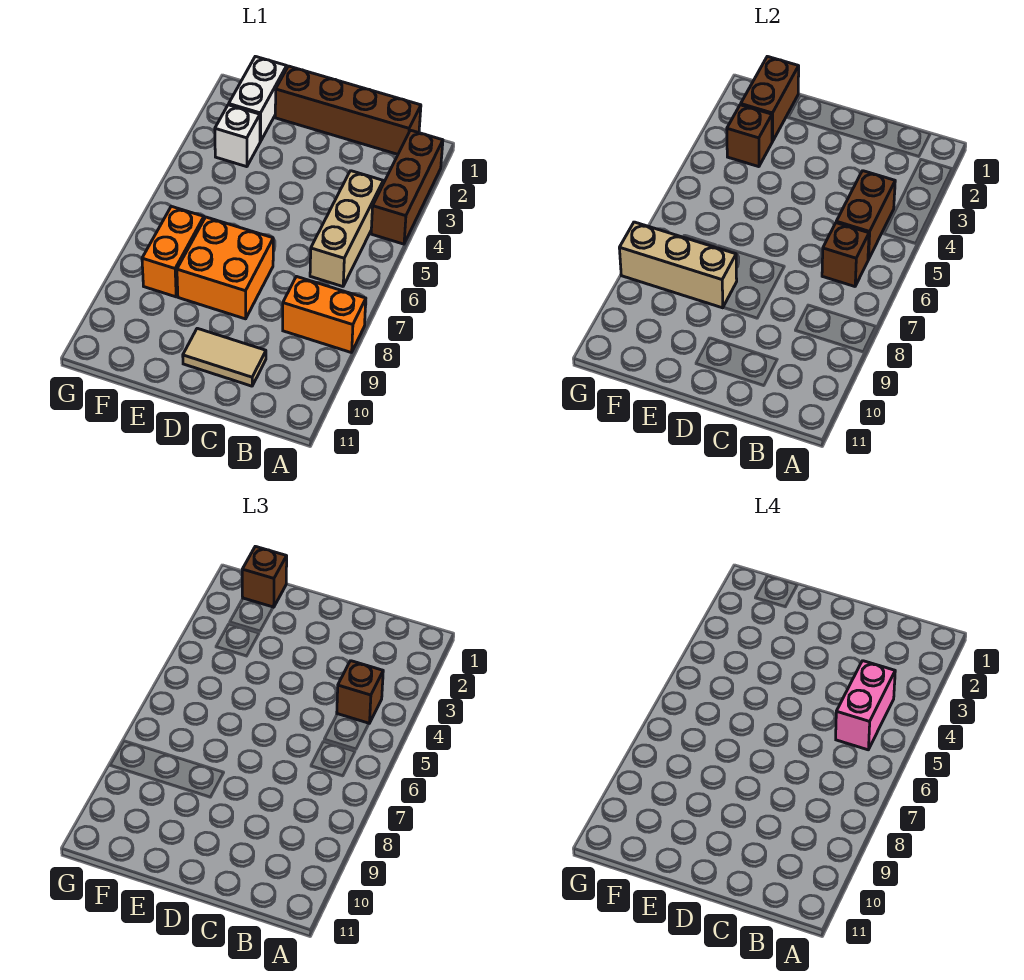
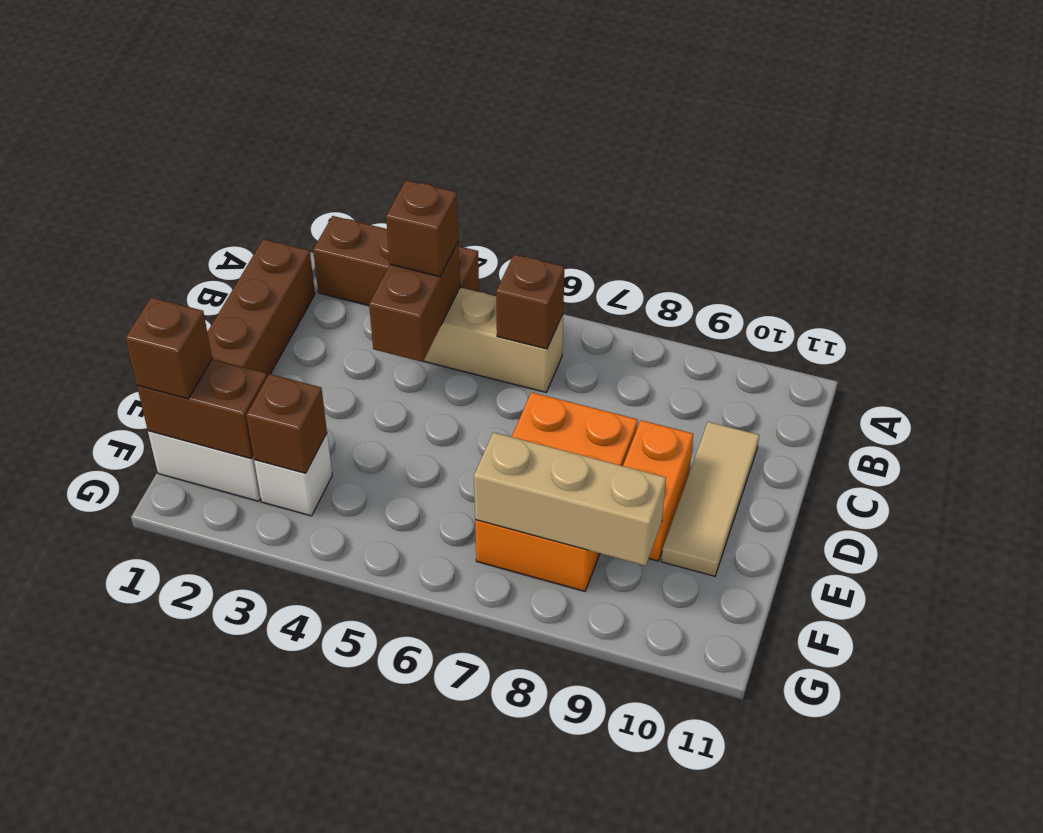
orange brick A8:B8 level 1 -> orange brick D9:E9 level 1
brown brick B4:B5 level 2 -> brown brick B4:C4 level 2
pink brick B4:B5 level 4 -> none
tan tile C10:D10 level 1 -> tan tile C10:E10 level 1
tan brick E8:G8 level 2 -> tan brick F7:F9 level 2

